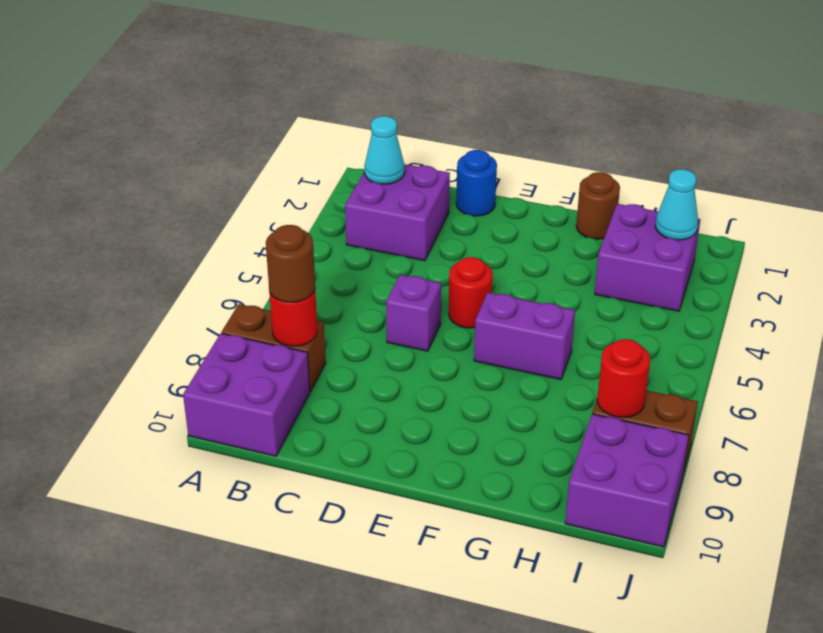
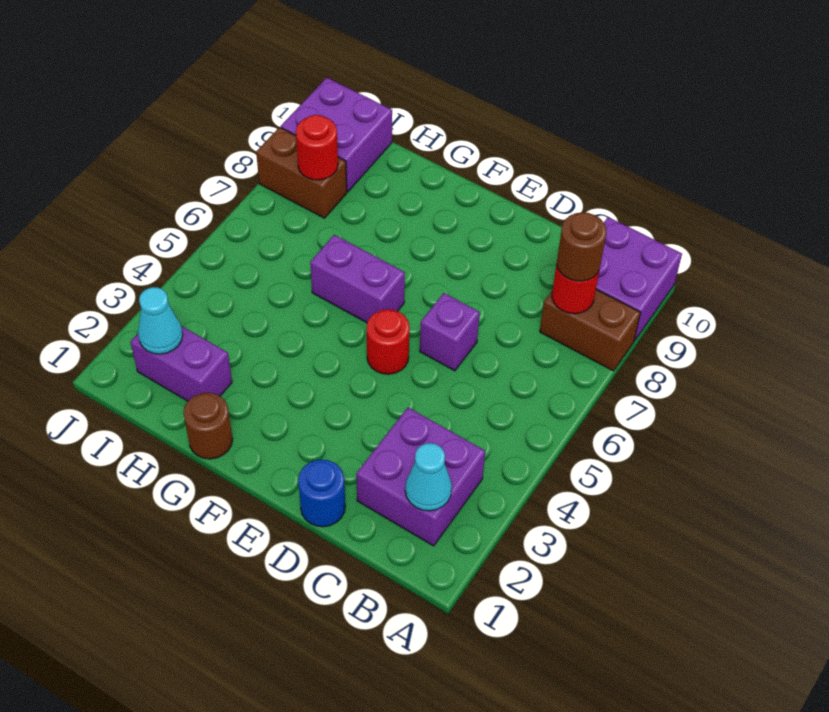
purple brick H2:I3 level 1 -> purple brick H2:I2 level 1

